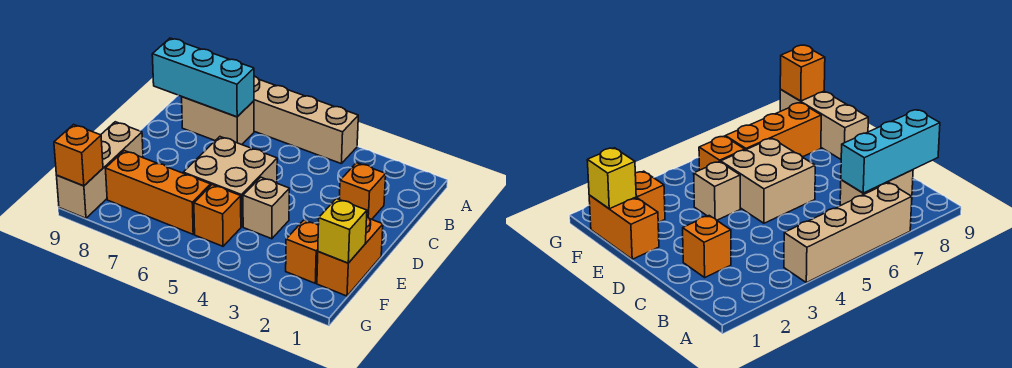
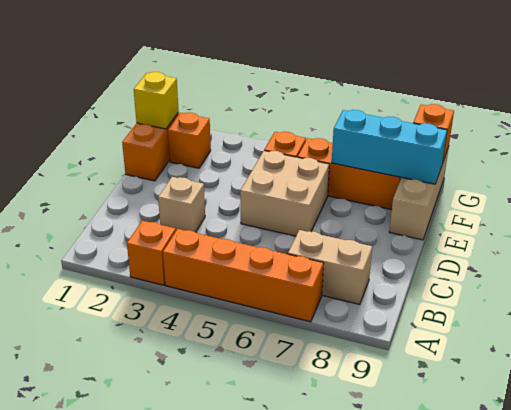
tan brick A4:A7 level 1 -> orange brick A4:A7 level 1
cyan brick B7:B9 level 2 -> cyan brick F7:F9 level 2
orange brick C2 level 1 -> orange brick A3 level 1
tan brick E4 level 1 -> tan brick C3 level 1

